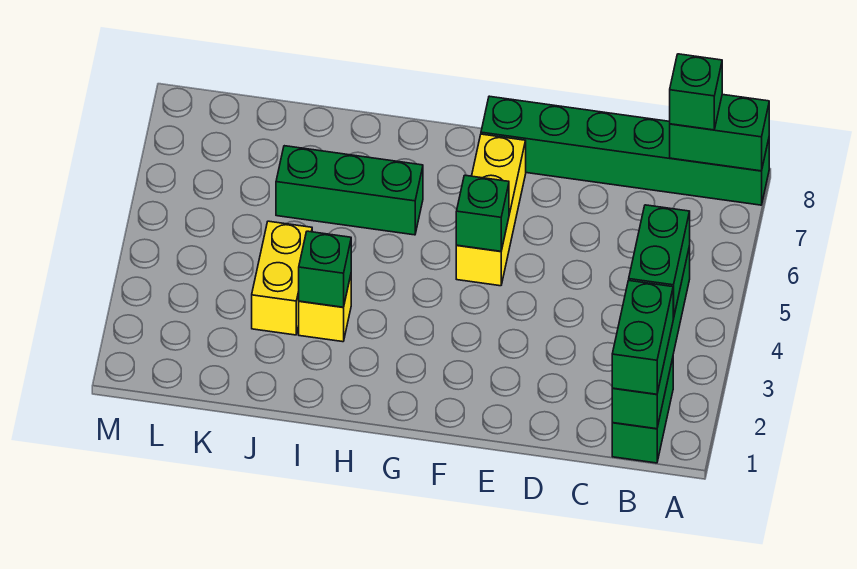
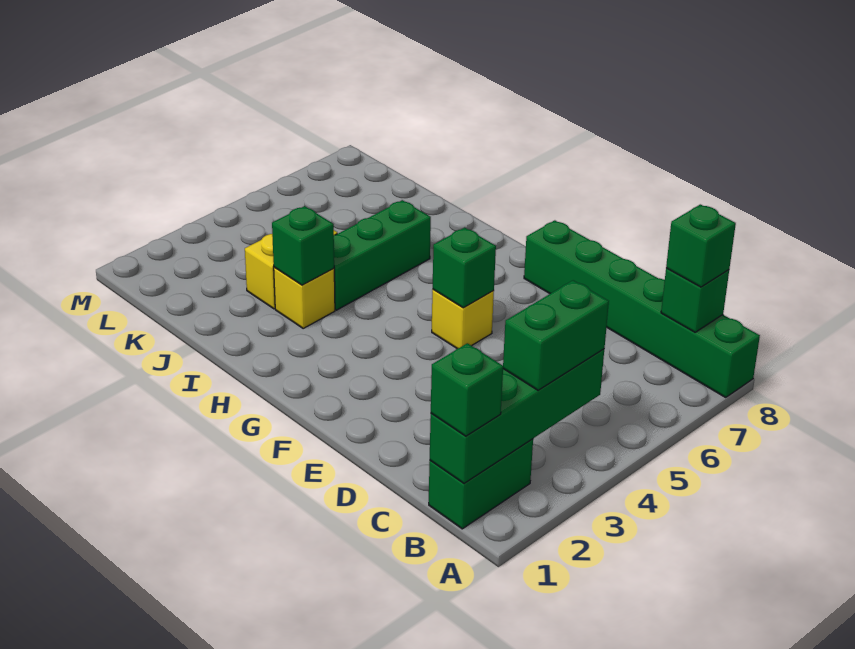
green brick A8:B8 level 2 -> green brick B8 level 2
green brick B1:B2 level 3 -> green brick B1 level 3
yellow brick F5:F7 level 1 -> yellow brick F5 level 1
green brick H6:J6 level 1 -> green brick I4:I6 level 1

